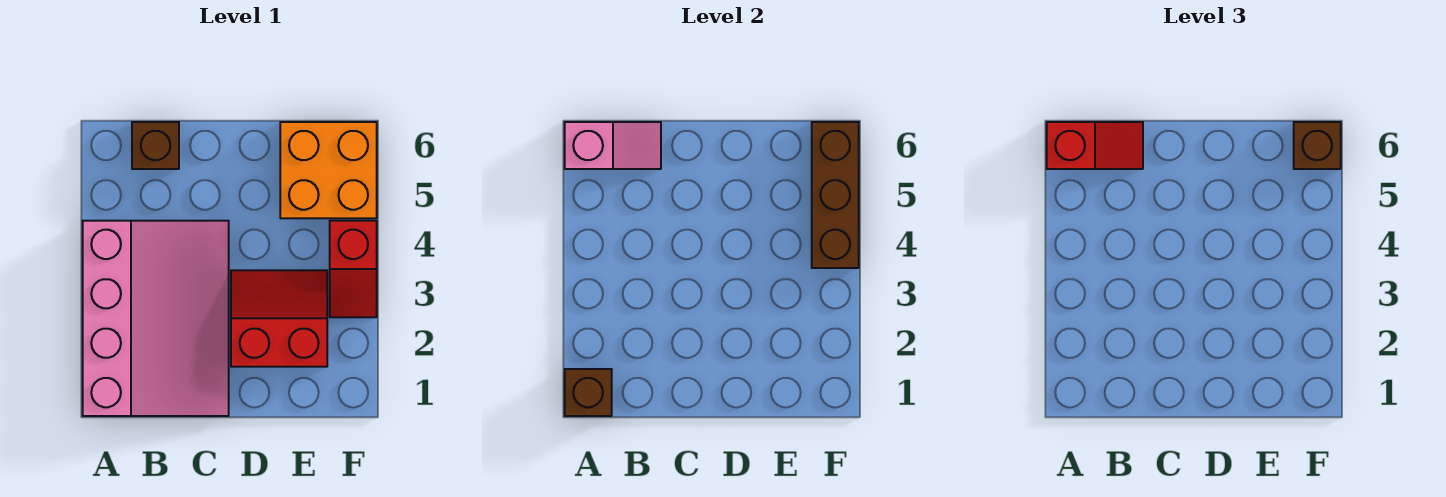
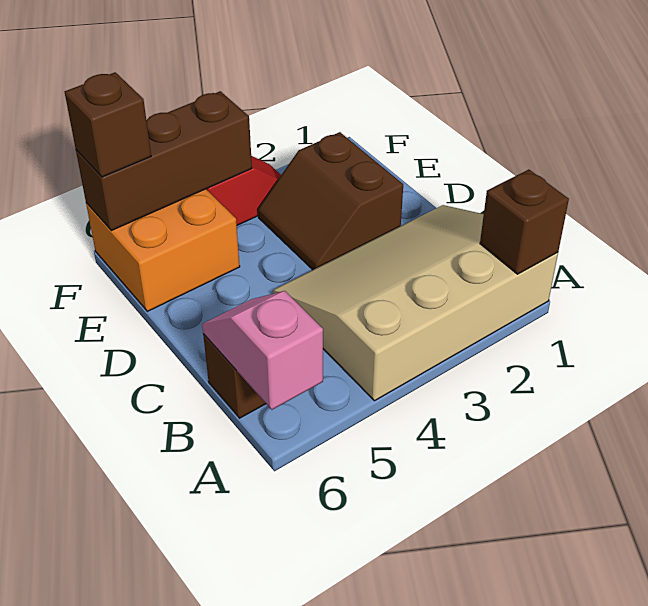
pink slope A1:C4 level 1 top A -> tan slope A1:C4 level 1 top A
red slope A6:B6 level 3 top A -> none
red slope D2:E3 level 1 top 2 -> brown slope D2:E3 level 1 top 2

